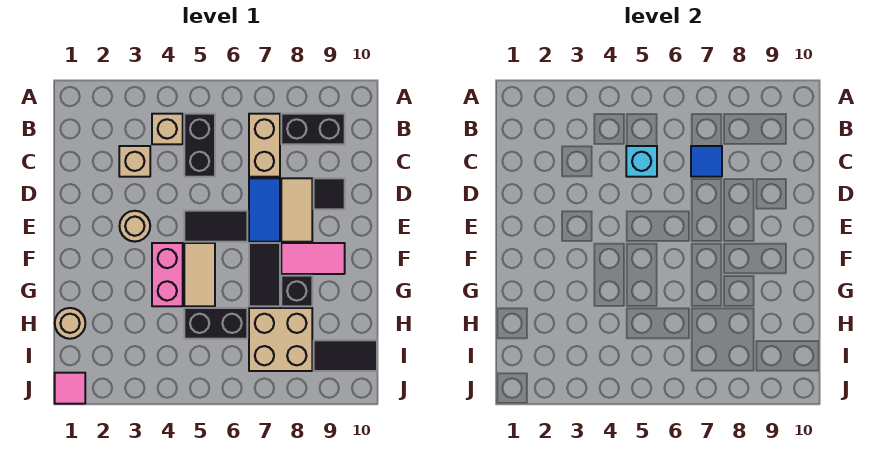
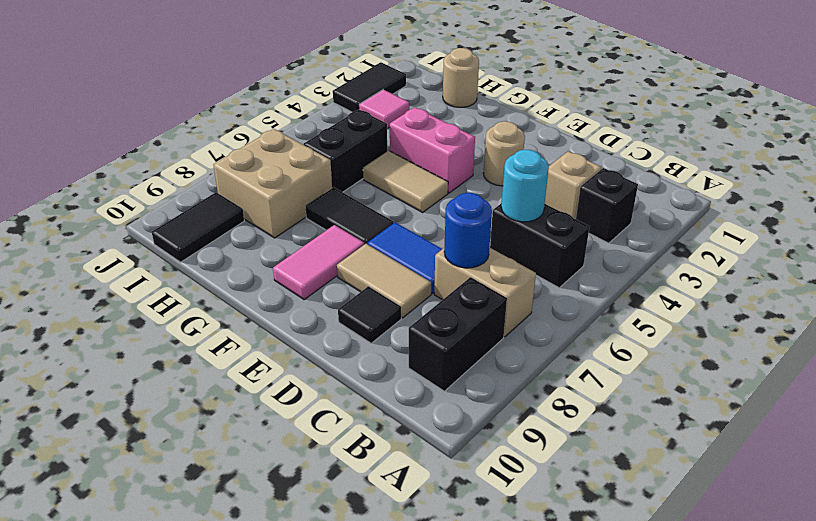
tan brick B4 level 1 -> none
cyan brick C5 level 2 -> cyan round brick C5 level 2
blue tile C7 level 2 -> blue round brick C7 level 2
black tile E5:E6 level 1 -> black tile J2:J3 level 1
black brick G8 level 1 -> black brick B3 level 1
pink tile J1 level 1 -> pink tile I3 level 1

